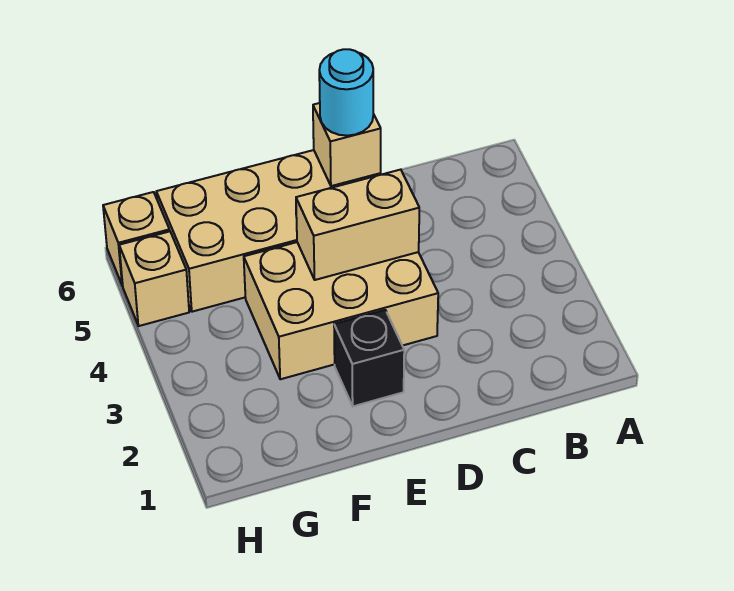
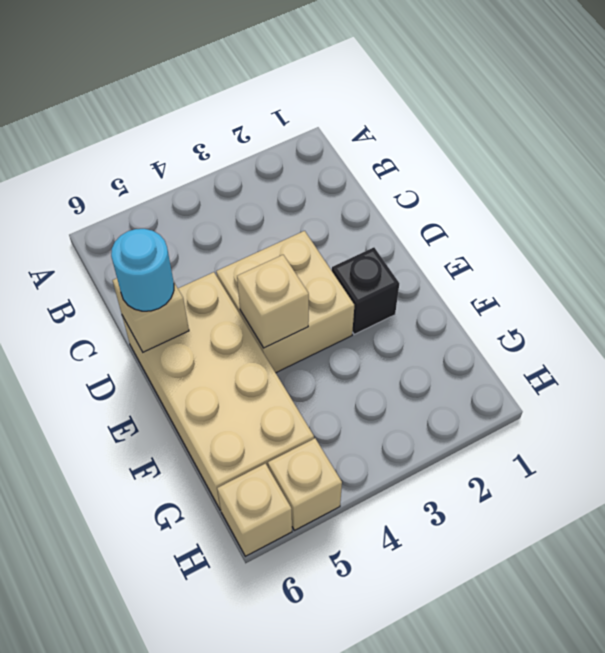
tan brick D3:F4 level 1 -> tan brick D3:E4 level 1
tan brick D4:E4 level 2 -> tan brick E4 level 2

